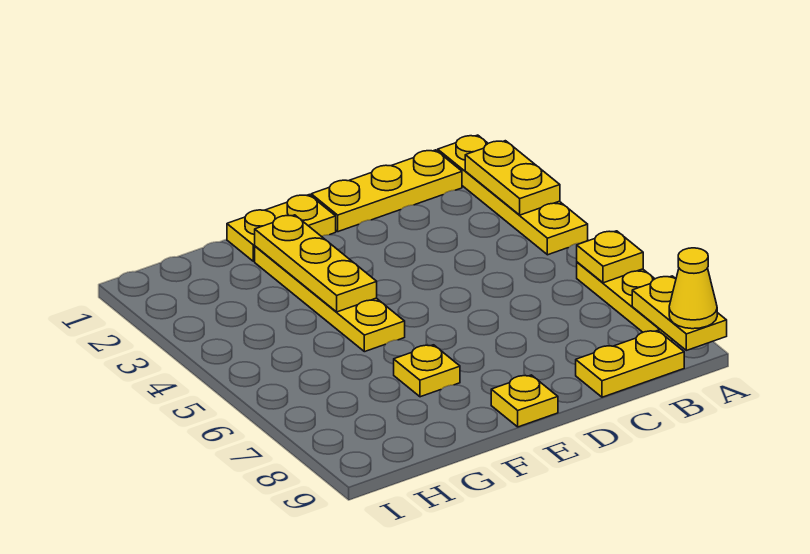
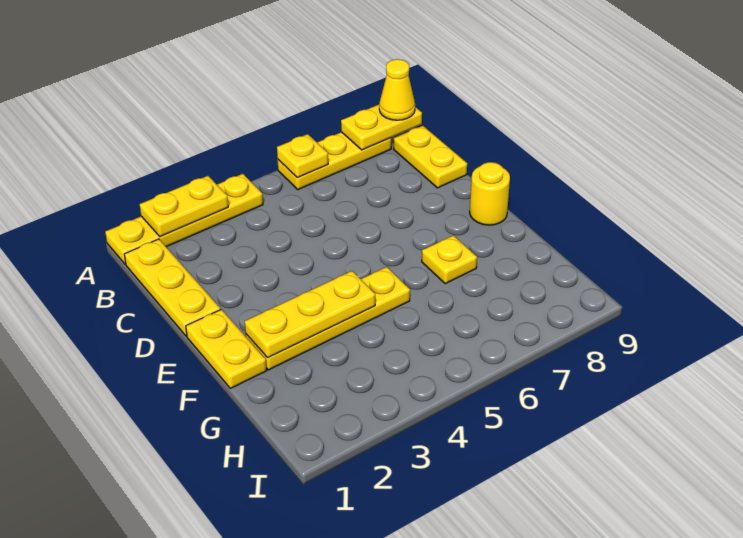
yellow plate E9 level 1 -> yellow round brick E9 level 1

